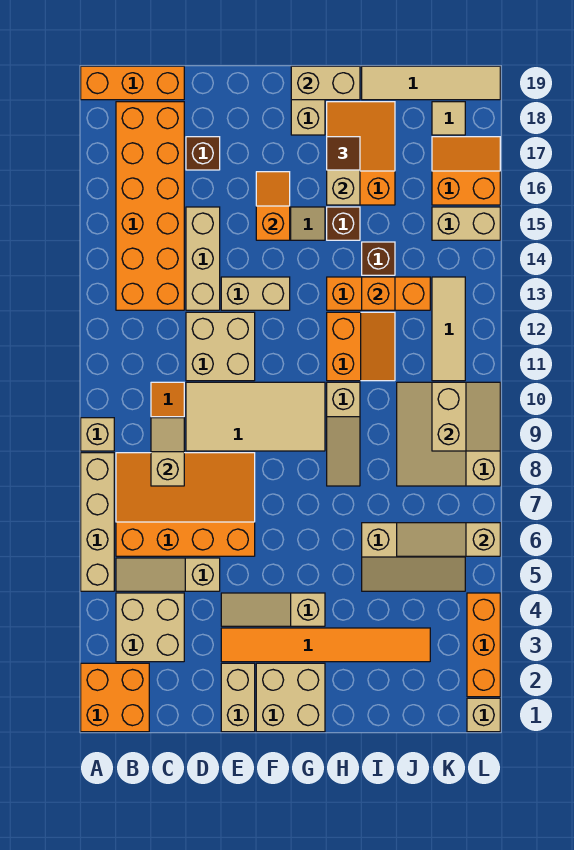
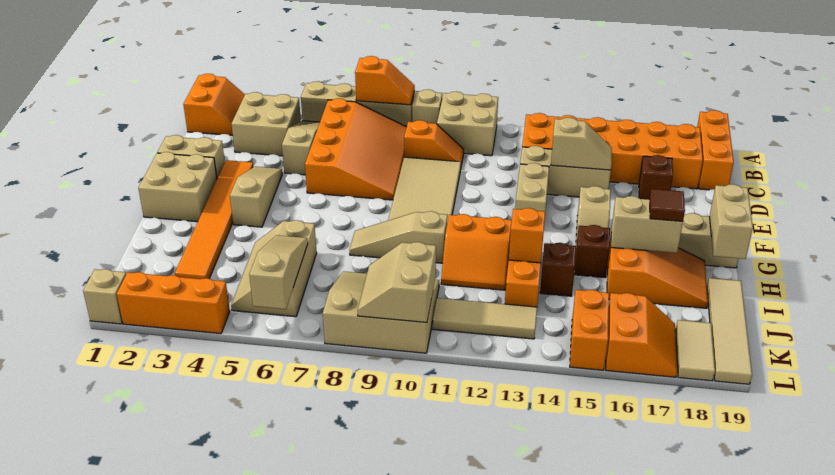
orange brick A1:B2 level 1 -> orange slope A1:B2 level 1 top 1
tan slope C8:C9 level 2 top 8 -> tan slope D14:D15 level 2 top 14
tan brick D11:E12 level 1 -> tan brick A10:B11 level 1
orange slope F15:F16 level 2 top 15 -> orange slope A7:A8 level 2 top 7
tan slope K9:L10 level 2 top K -> tan slope K9:L10 level 2 top 10
tan brick K15:L15 level 1 -> orange brick K15:L15 level 1
tan tile K18 level 1 -> tan tile K18:L18 level 1

